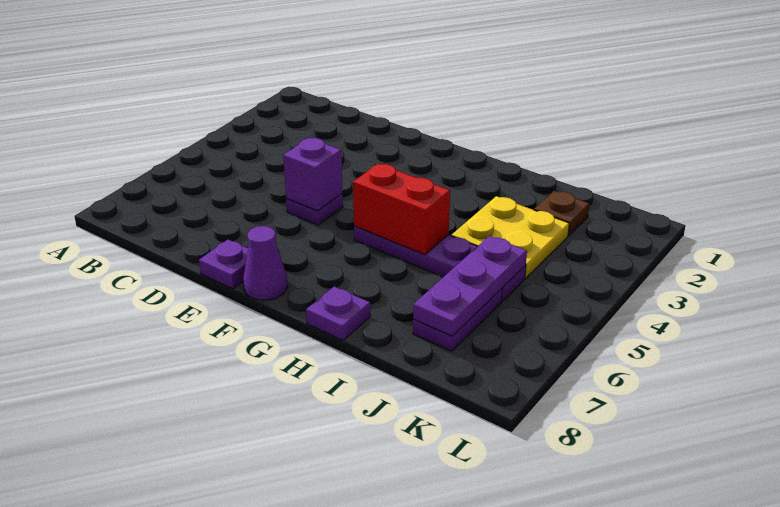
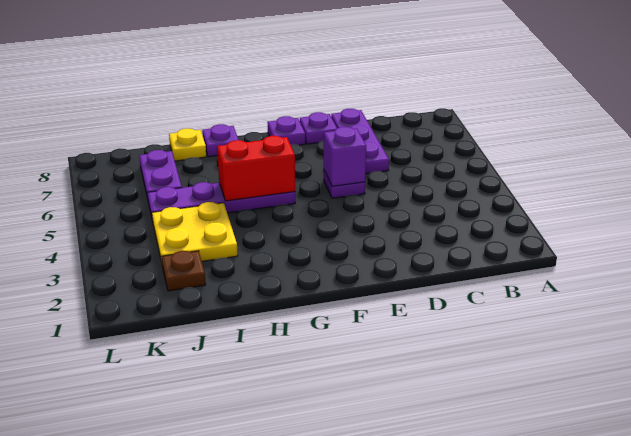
purple cone F8 level 1 -> purple plate F8 level 1
none -> yellow plate I8 level 1
purple plate J5:J7 level 2 -> purple plate D6:D8 level 1

